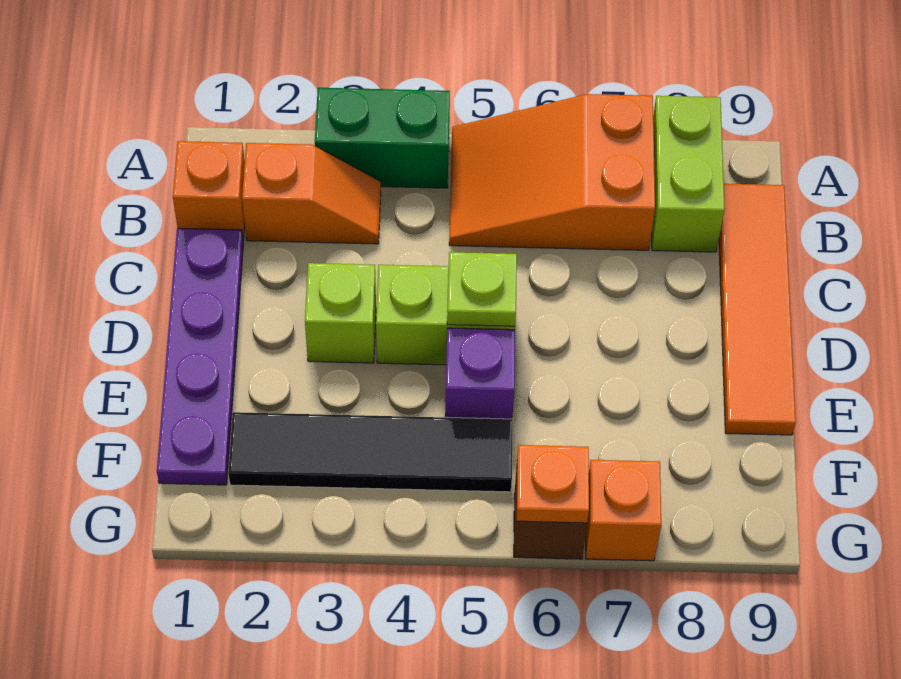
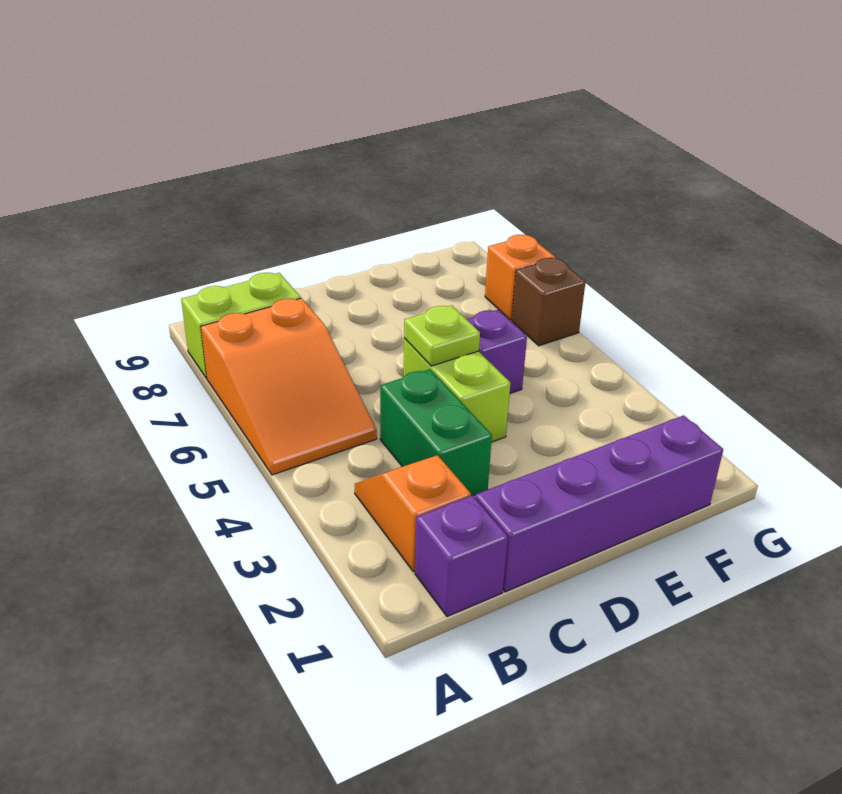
green brick A3:A4 level 1 -> green brick C3:C4 level 1
orange brick B1 level 1 -> purple brick B1 level 1
orange tile B9:E9 level 1 -> none
purple plate C1:F1 level 1 -> purple brick C1:F1 level 1
lime brick D3 level 1 -> none
black tile F2:F5 level 1 -> none
orange plate G6 level 2 -> none

